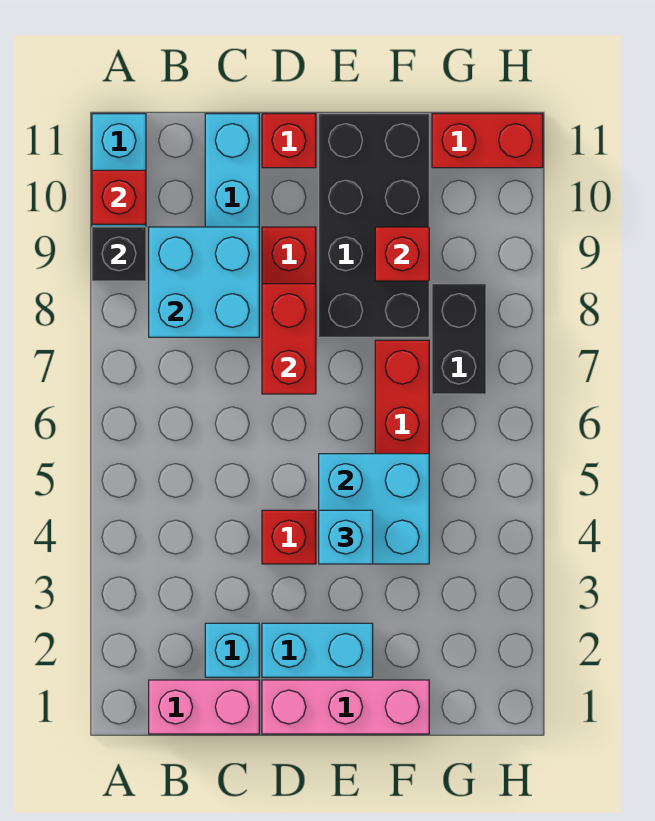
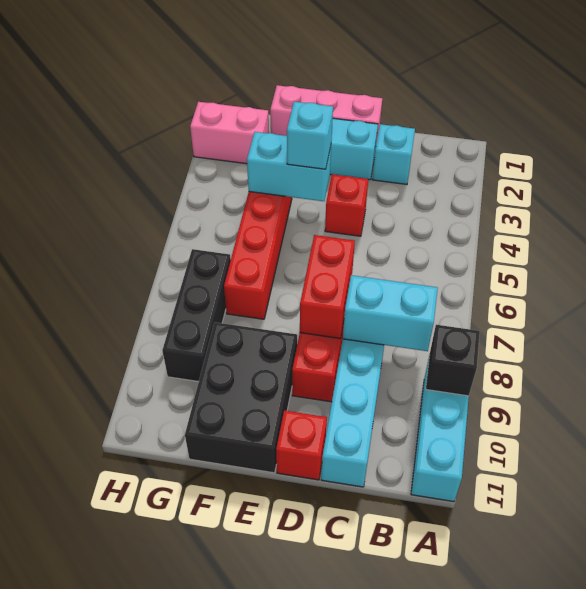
red brick A10 level 2 -> none
pink brick B1:C1 level 1 -> pink brick G2:H2 level 1
cyan brick B8:C9 level 2 -> cyan brick B8:C8 level 2
cyan brick E4:F5 level 2 -> cyan brick E4:F4 level 2
black brick E8:F11 level 1 -> black brick E9:F11 level 1
red brick F9 level 2 -> none
black brick G7:G8 level 1 -> black brick G7:G9 level 1
red brick G11:H11 level 1 -> none

